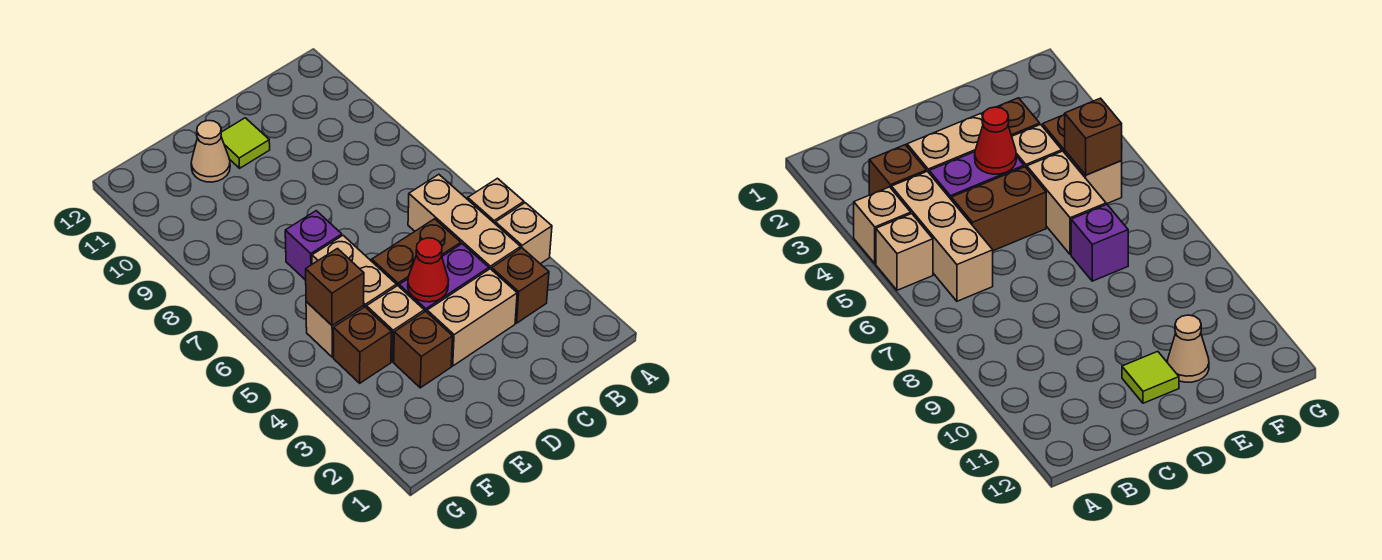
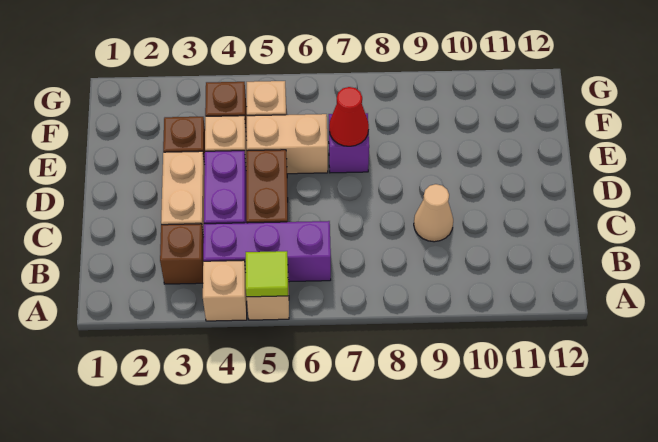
tan brick B4:B6 level 1 -> purple brick B4:B6 level 1
red cone D4 level 2 -> red cone E7 level 2
lime tile D11 level 1 -> lime tile A5 level 2
tan cone E11 level 1 -> tan cone C9 level 1
brown brick F5 level 2 -> none

